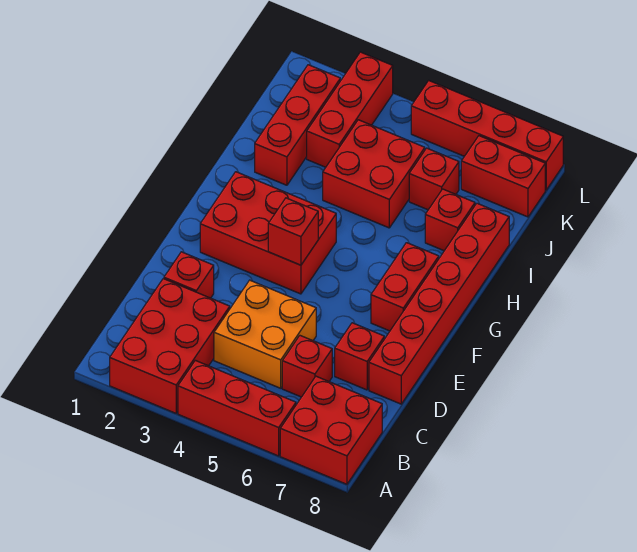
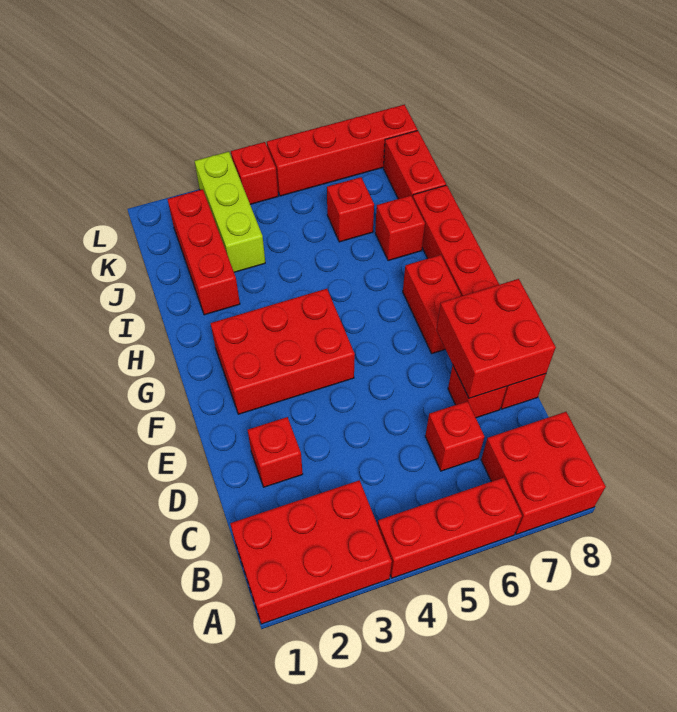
red brick A2:C3 level 1 -> red brick A1:B3 level 1
orange brick C4:D5 level 1 -> none
red brick F4 level 2 -> red brick L4 level 1
red brick I4:J5 level 1 -> red brick D7:E8 level 2
red brick J3:L3 level 1 -> lime brick J3:L3 level 1
red brick K7:K8 level 1 -> red brick J8:K8 level 1

